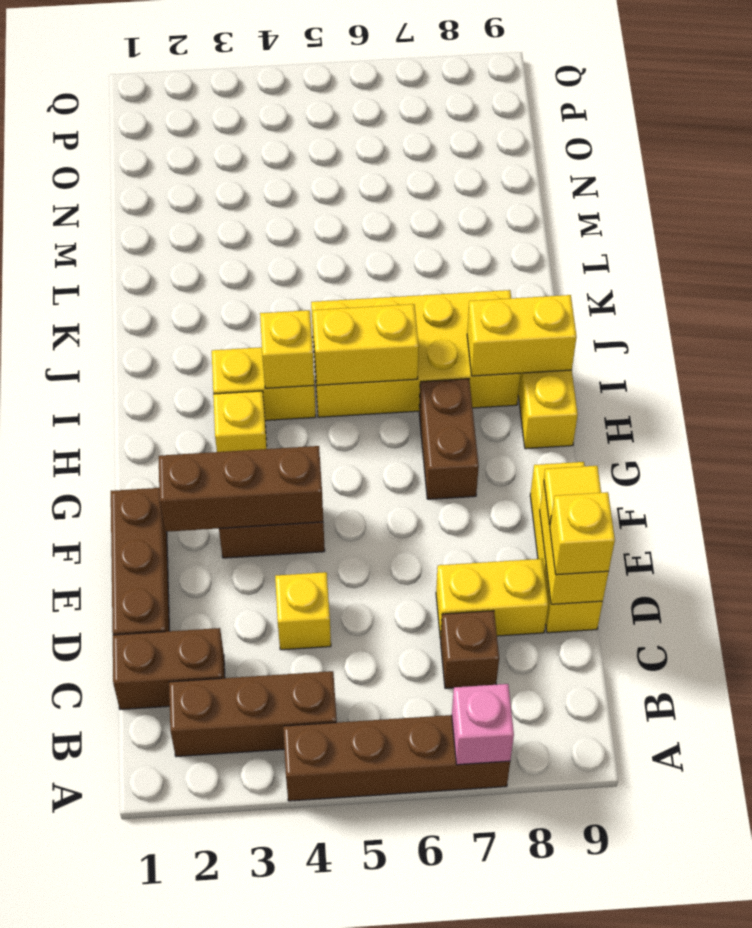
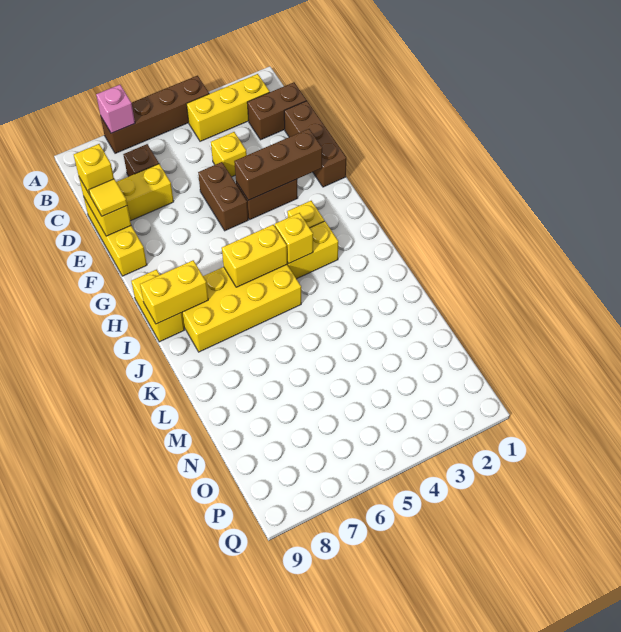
brown brick B2:B4 level 1 -> yellow brick B2:B4 level 1
brown brick G7:H7 level 1 -> brown brick E5:F5 level 1

